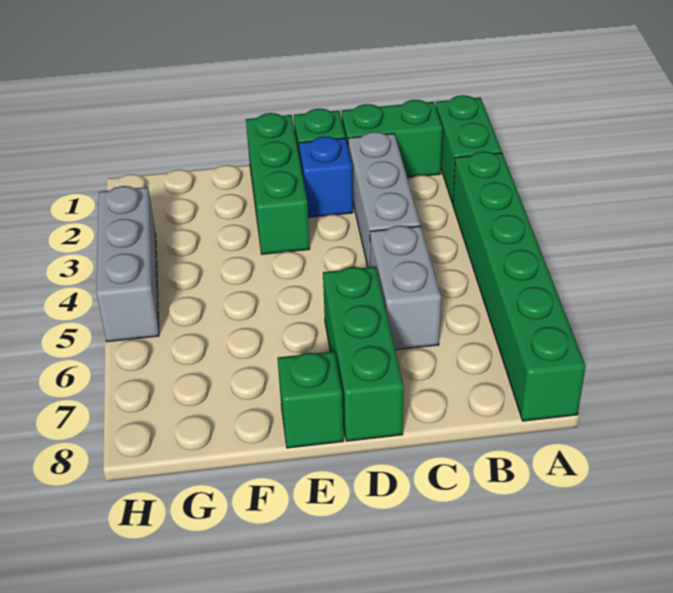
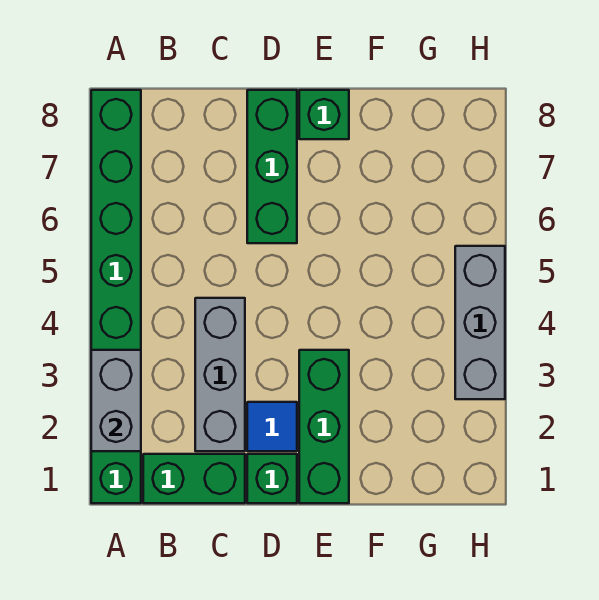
grey brick C5:C6 level 1 -> grey brick A2:A3 level 2
blue brick D2 level 1 -> blue tile D2 level 1

